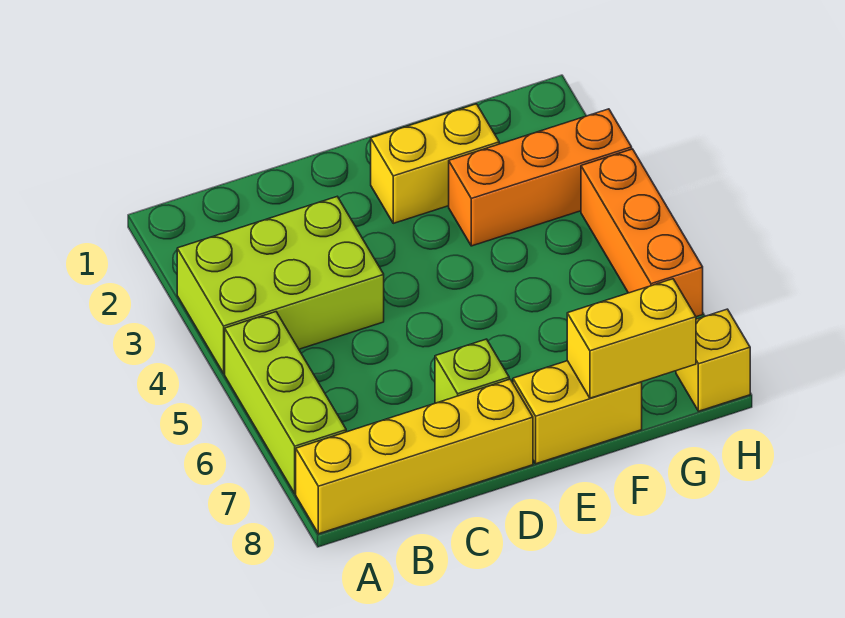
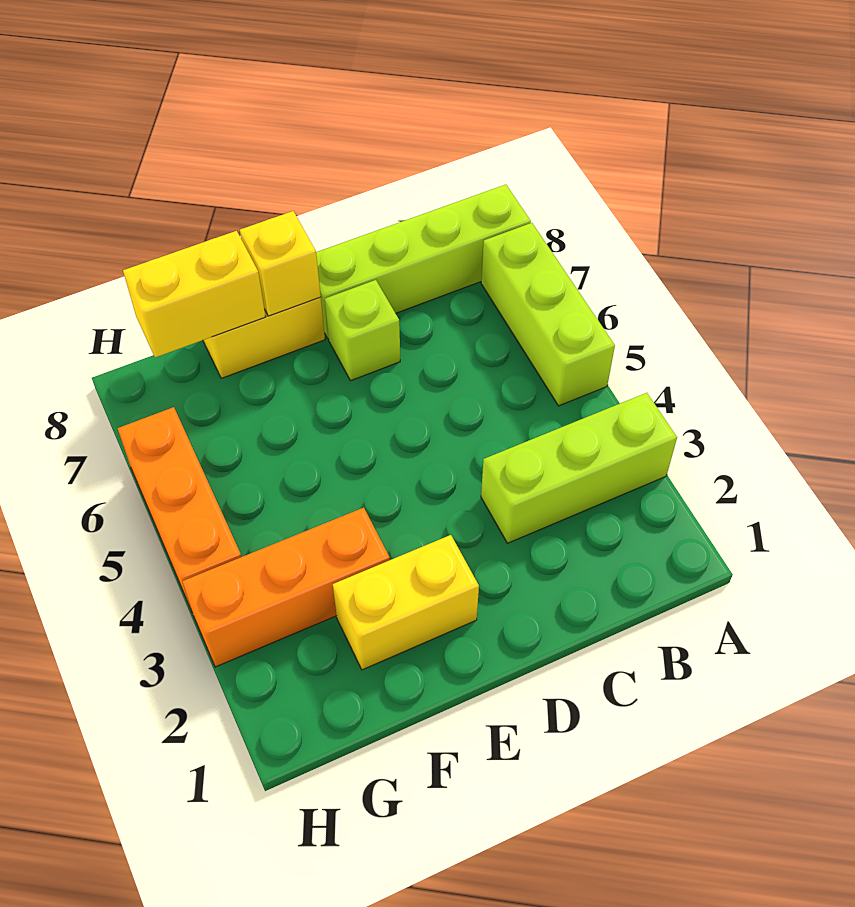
lime brick A3:C4 level 1 -> lime brick A3:C3 level 1
yellow brick A8:D8 level 1 -> lime brick A8:D8 level 1
yellow brick H8 level 1 -> yellow brick E8 level 2

